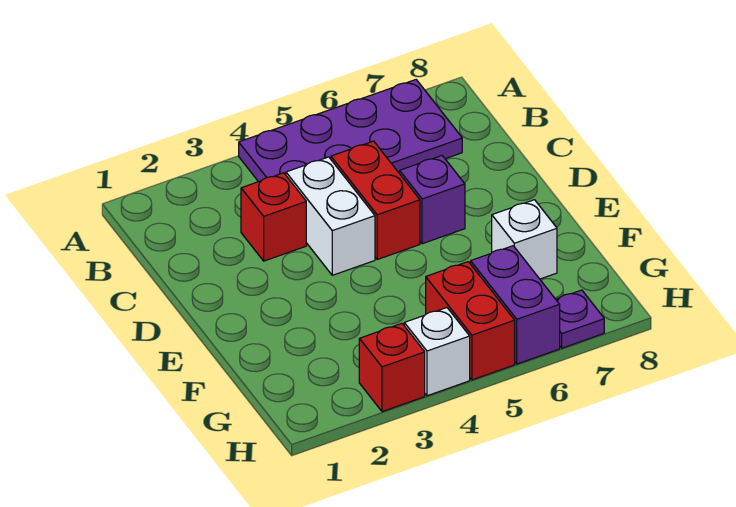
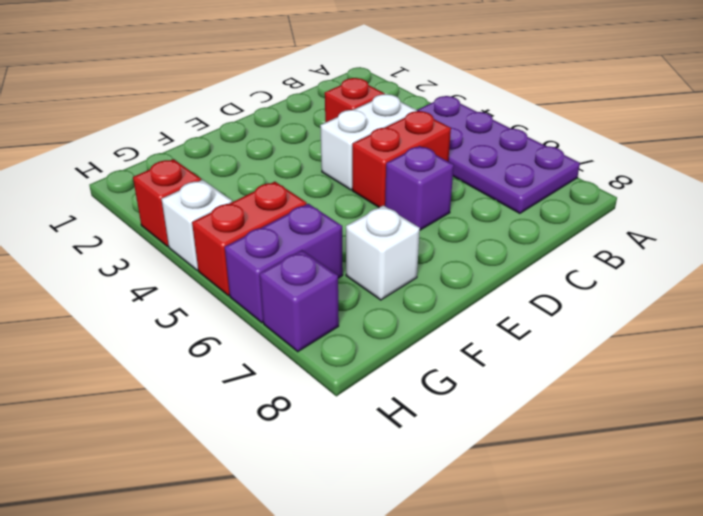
purple plate H7 level 1 -> purple brick H7 level 1

